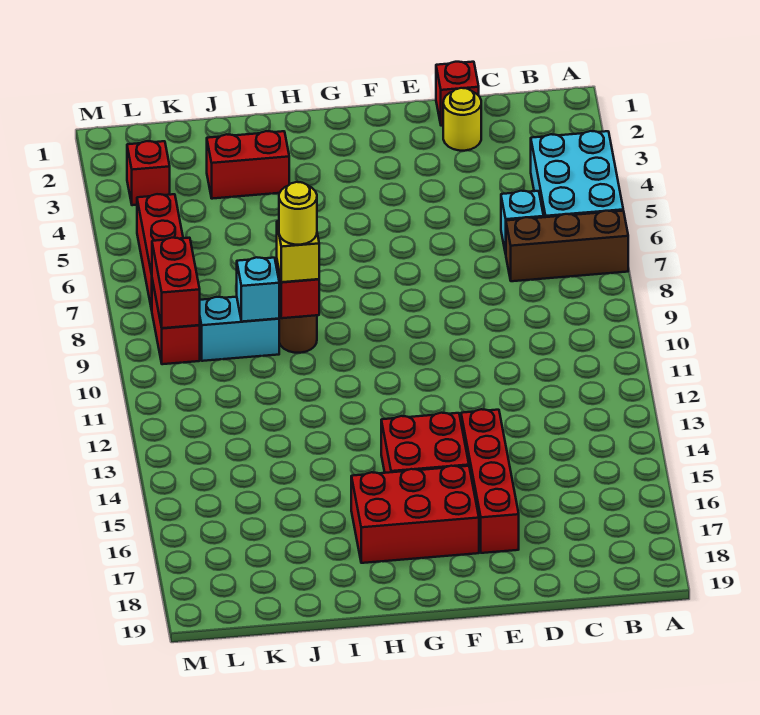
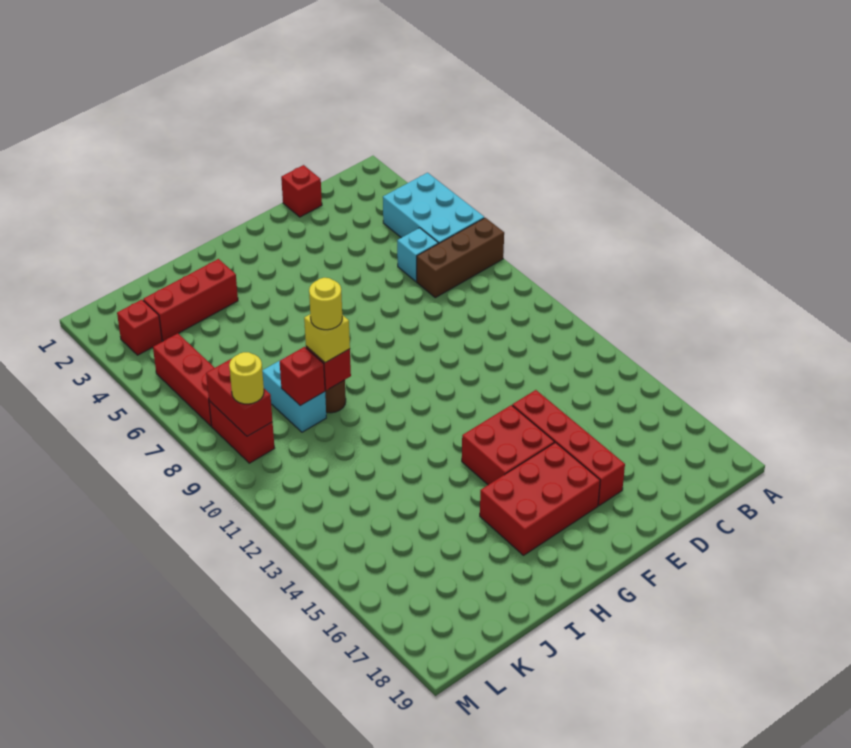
yellow round brick D2 level 1 -> yellow round brick L9 level 3
red brick I3:J3 level 1 -> red brick I3:K3 level 1
cyan brick J9:K9 level 1 -> cyan brick J8:J9 level 1
cyan brick J9 level 2 -> red brick J9 level 2

